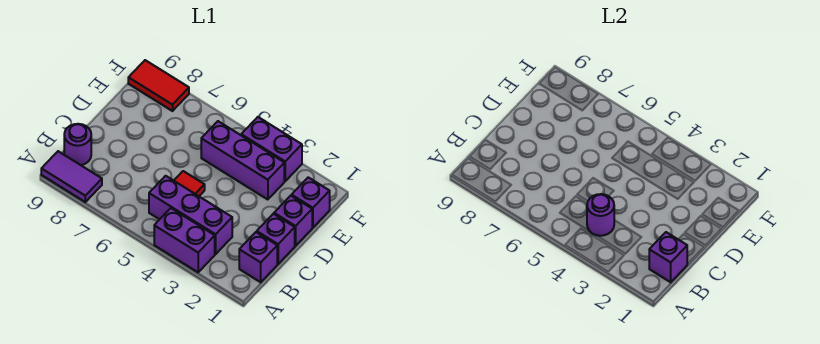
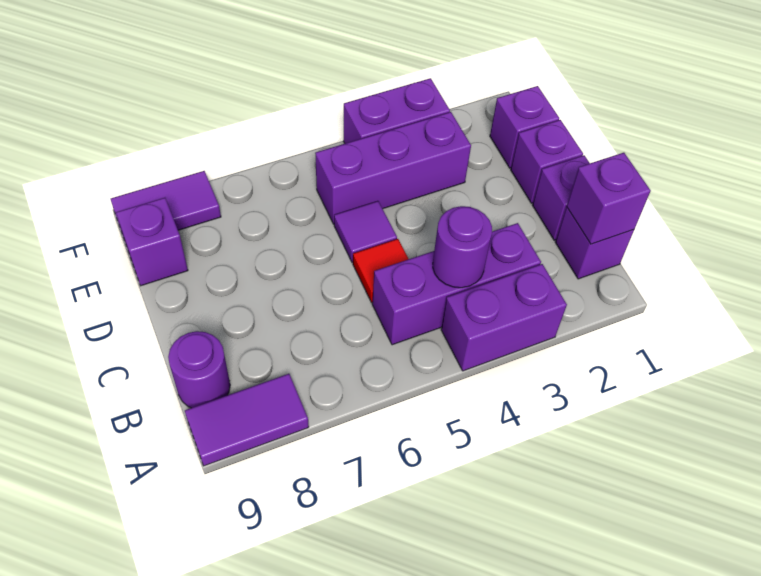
none -> purple tile D5 level 1
none -> purple brick E9 level 1
red tile F8:F9 level 1 -> purple tile F8:F9 level 1

